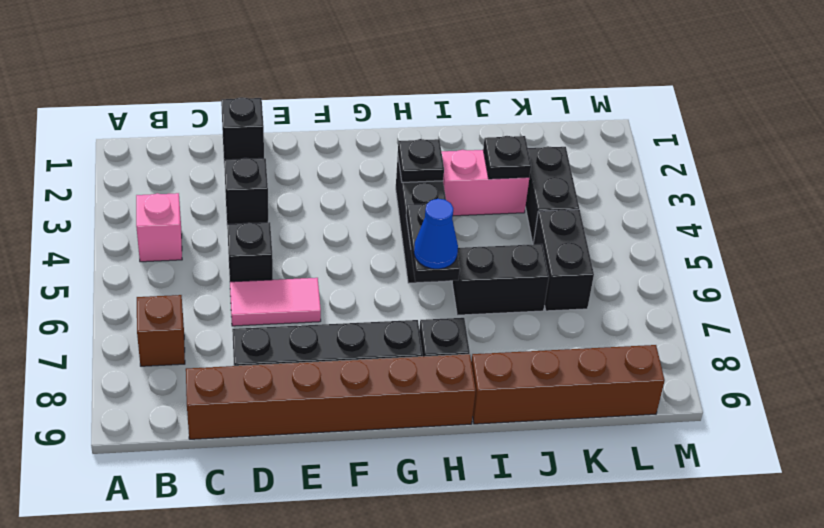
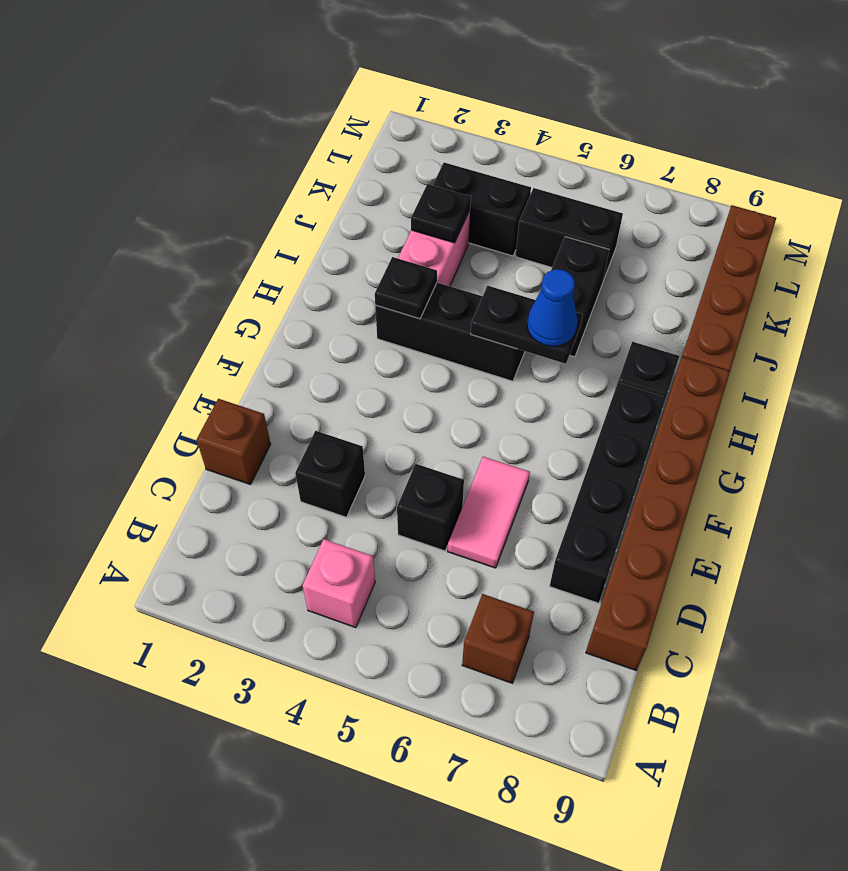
black brick D1 level 1 -> brown brick D1 level 1

